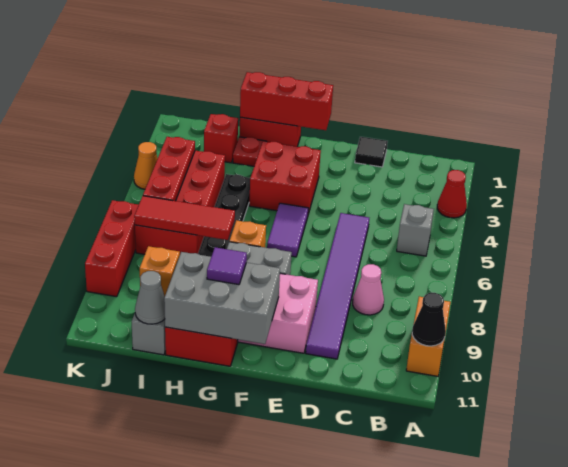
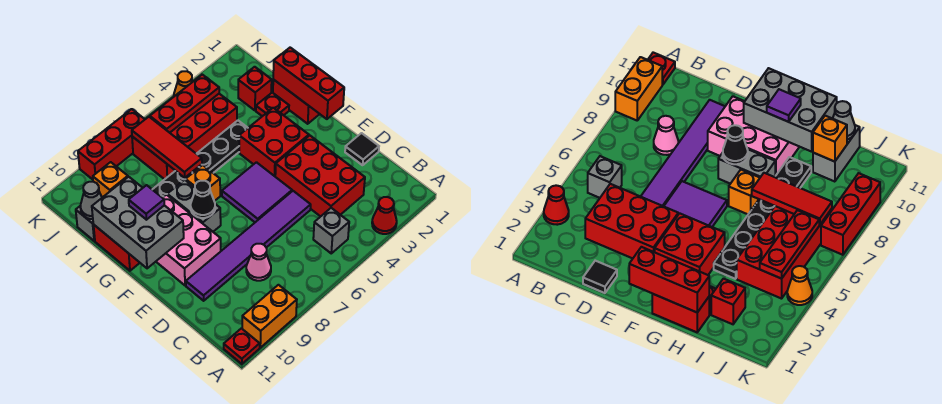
black cone A10 level 2 -> black cone F8 level 2
none -> red plate A11 level 1
none -> red brick C3:E4 level 1
purple tile F5:F6 level 1 -> purple tile E5:F6 level 1

